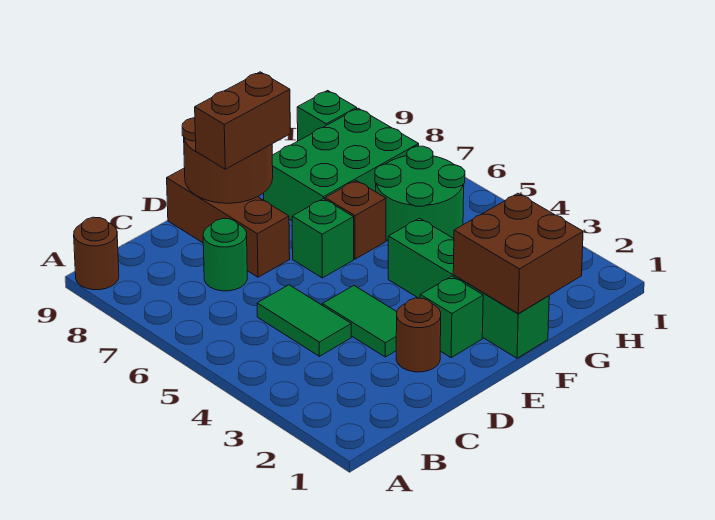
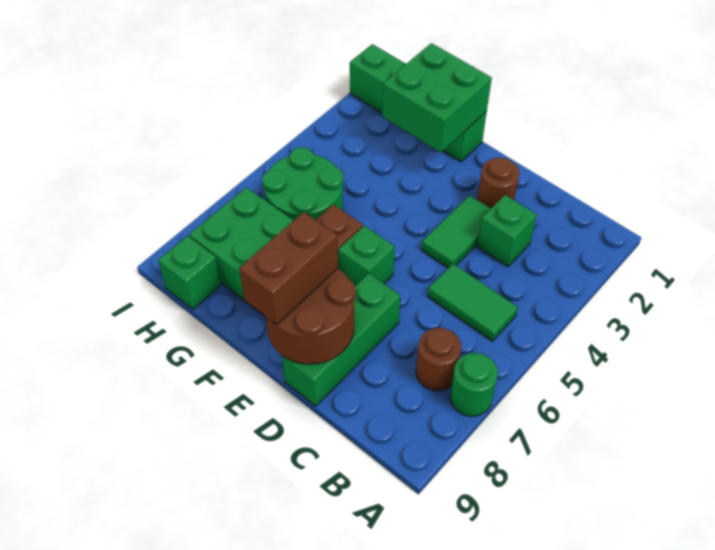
brown round brick A9 level 1 -> brown round brick B7 level 1
green tile C4:C5 level 1 -> green tile B5:C5 level 1
green round brick C7 level 1 -> green round brick A7 level 1
brown brick D7:D9 level 1 -> green brick D7:D9 level 1
brown brick D8:E8 level 3 -> brown brick E8:E9 level 3
green brick E2 level 1 -> green brick C3 level 1
green brick F1:F4 level 1 -> green brick F1:I1 level 1
brown brick F1:G2 level 2 -> green brick F1:G2 level 2

